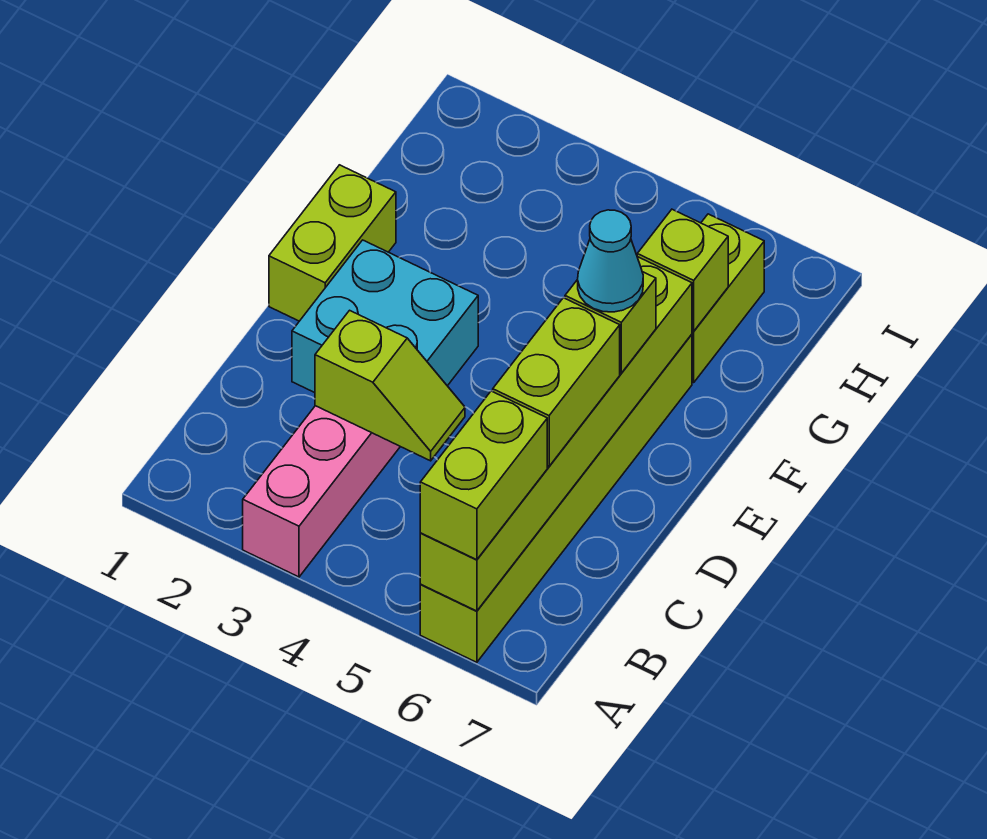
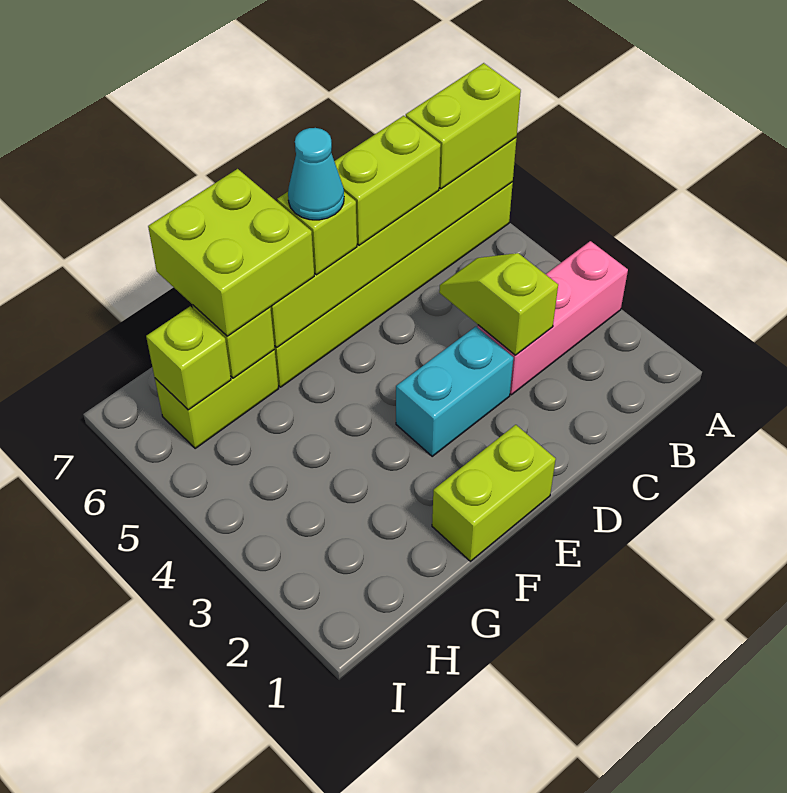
cyan brick D2:E3 level 1 -> cyan brick D3:E3 level 1
none -> lime brick F6:G7 level 3
none -> lime brick H6 level 2

